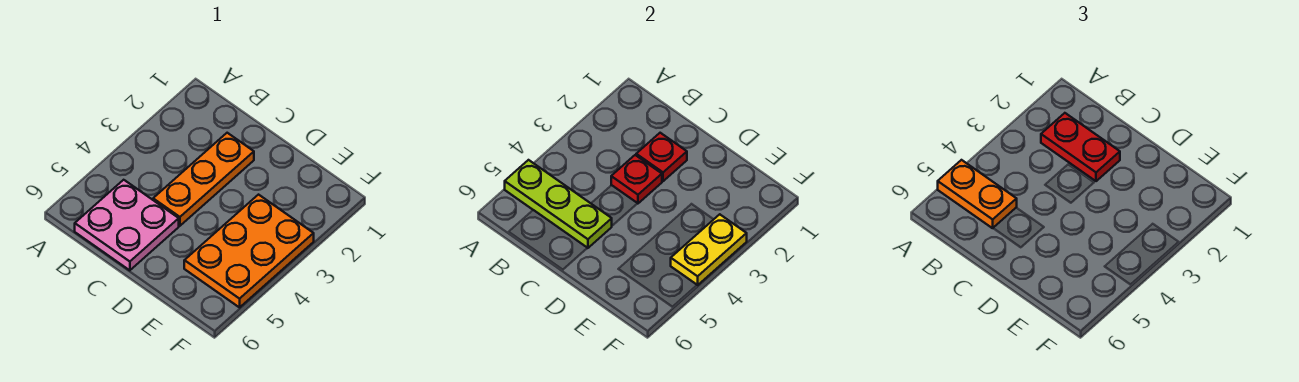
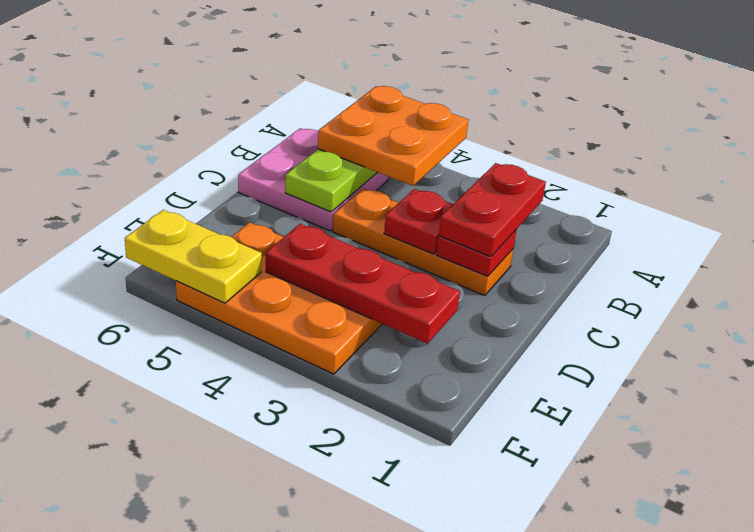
orange plate A5:B5 level 3 -> orange plate A4:B5 level 3
none -> red plate E2:E4 level 2
yellow plate F3:F4 level 2 -> yellow plate F5:F6 level 2

